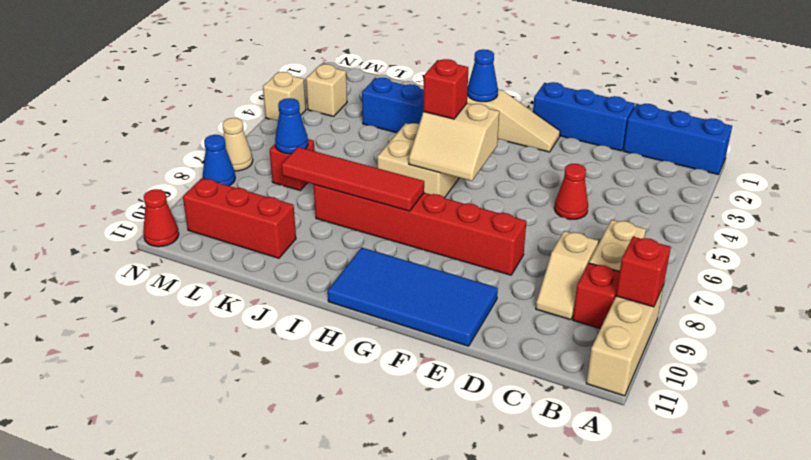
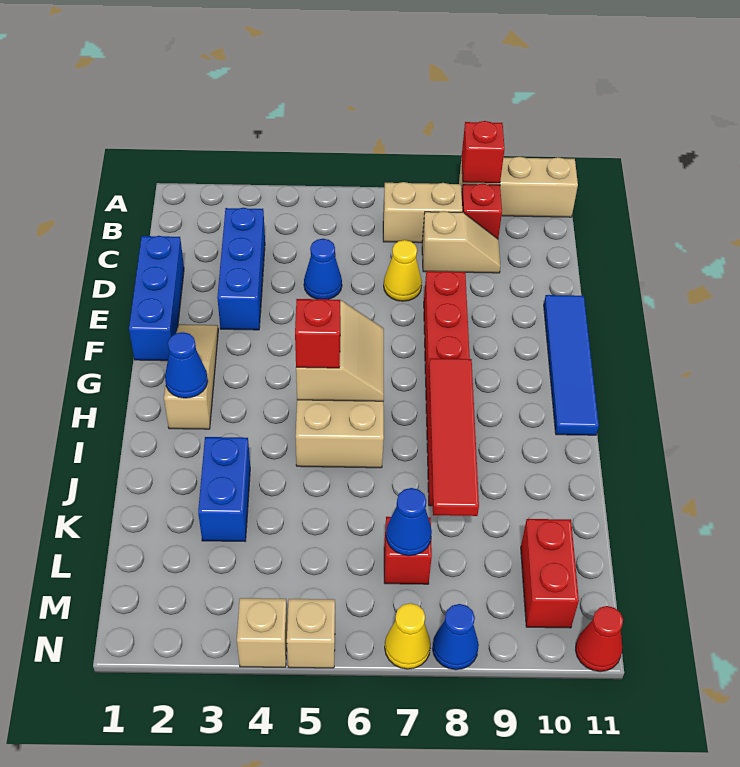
blue brick A1:C1 level 1 -> blue brick C3:E3 level 1
red cone D5 level 1 -> blue cone D5 level 1
none -> yellow cone D7 level 1
blue tile E10:H11 level 1 -> blue tile E11:H11 level 1
red brick K10:M10 level 1 -> red brick L10:M10 level 1
tan brick M3 level 1 -> tan brick N5 level 1
tan cone N7 level 1 -> yellow cone N7 level 1

